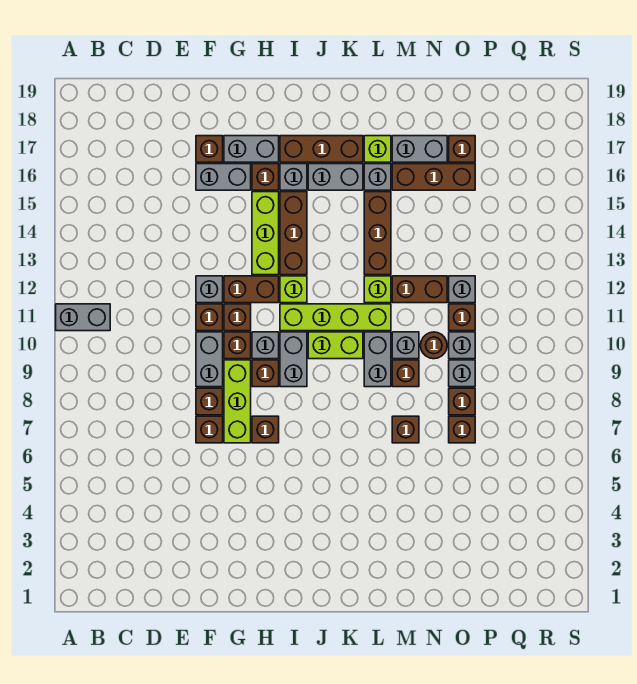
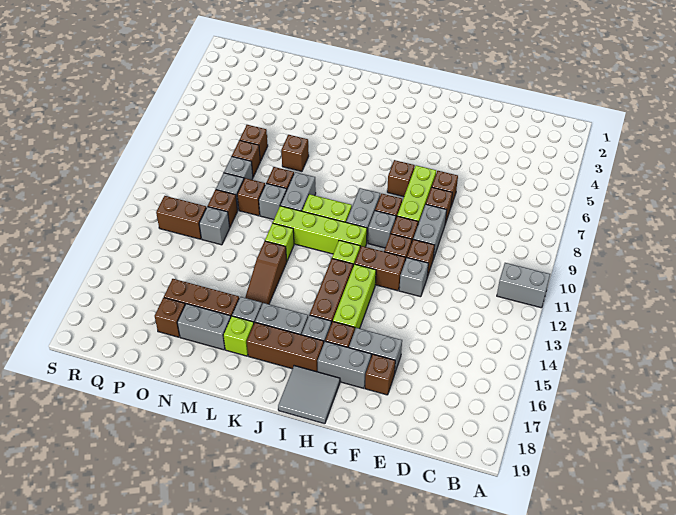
none -> grey tile H18:I19 level 1
brown brick L13:L15 level 1 -> brown slope L13:L15 level 1 top 13
brown brick M12:N12 level 1 -> brown brick P12:Q12 level 1
brown round brick N10 level 1 -> brown brick N10 level 1

